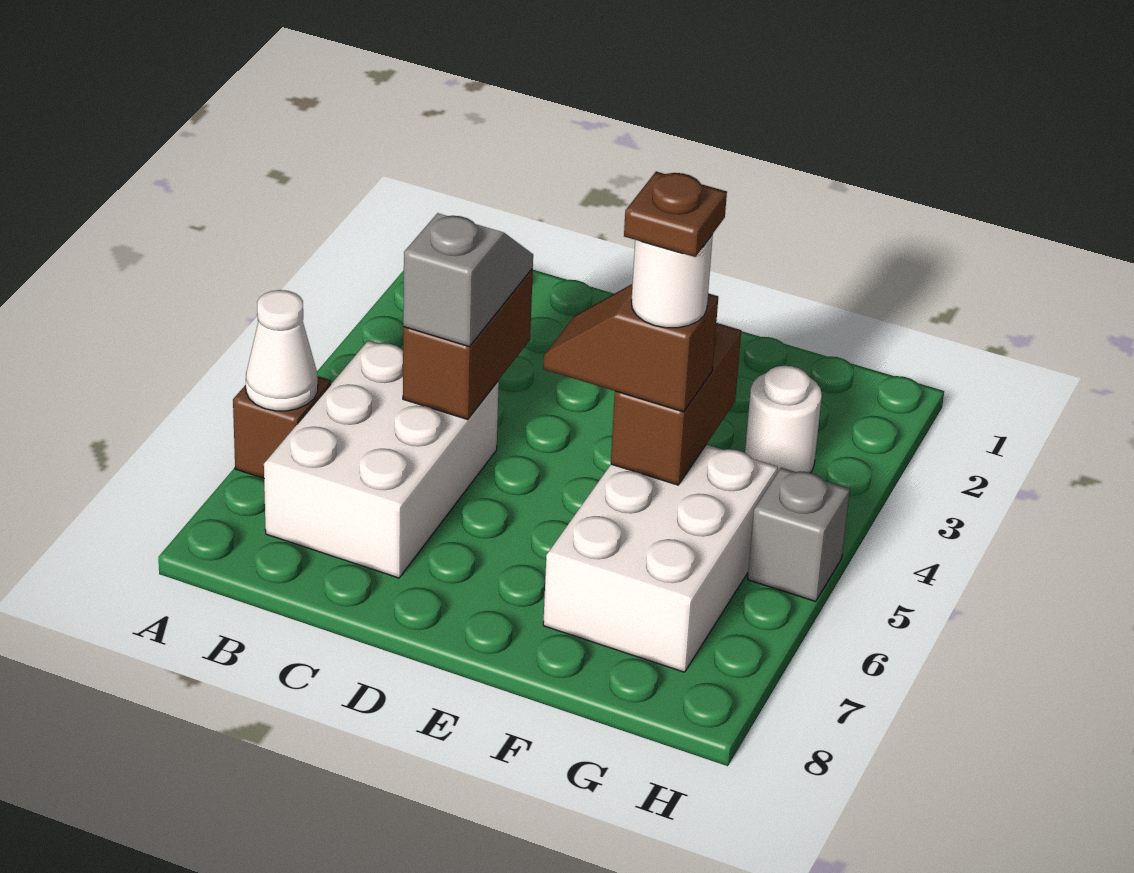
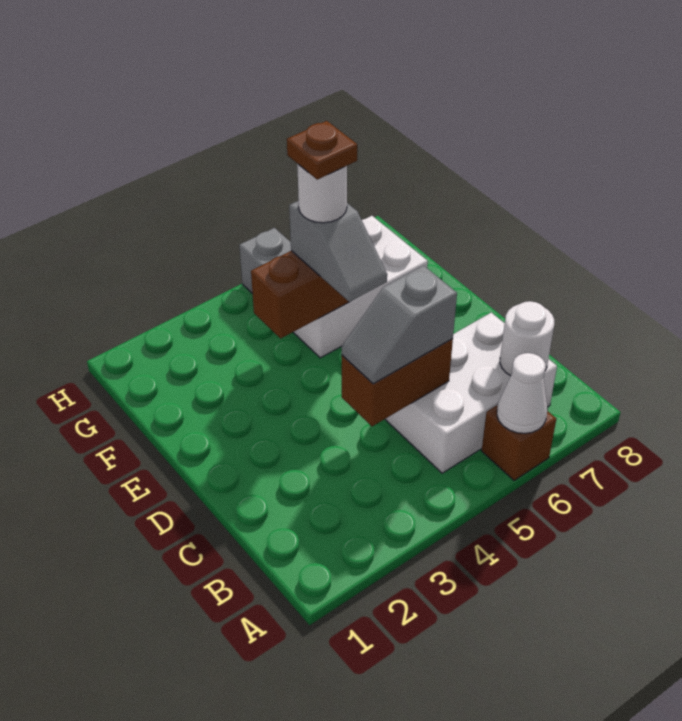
brown slope E5:F5 level 3 top F -> grey slope E5:F5 level 3 top F
white round brick G3 level 1 -> white round brick B7 level 2

